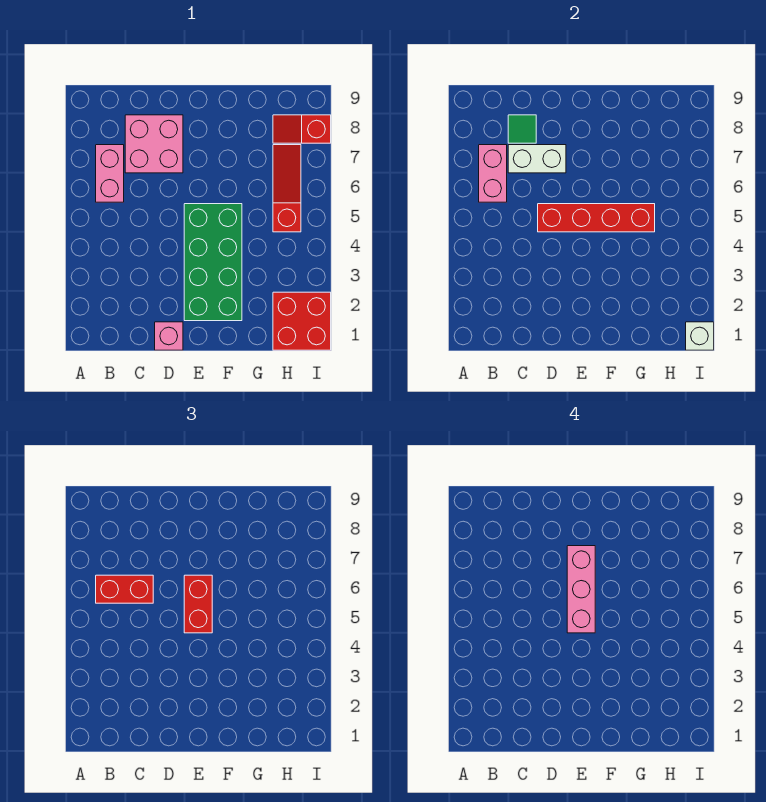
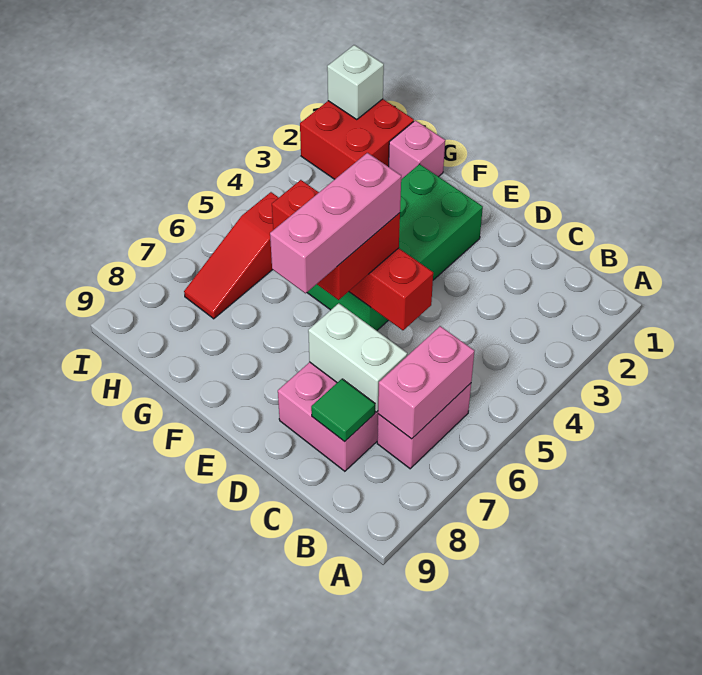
red brick B6:C6 level 3 -> none
pink brick D1 level 1 -> pink brick G1 level 1
red slope H8:I8 level 1 top I -> none

